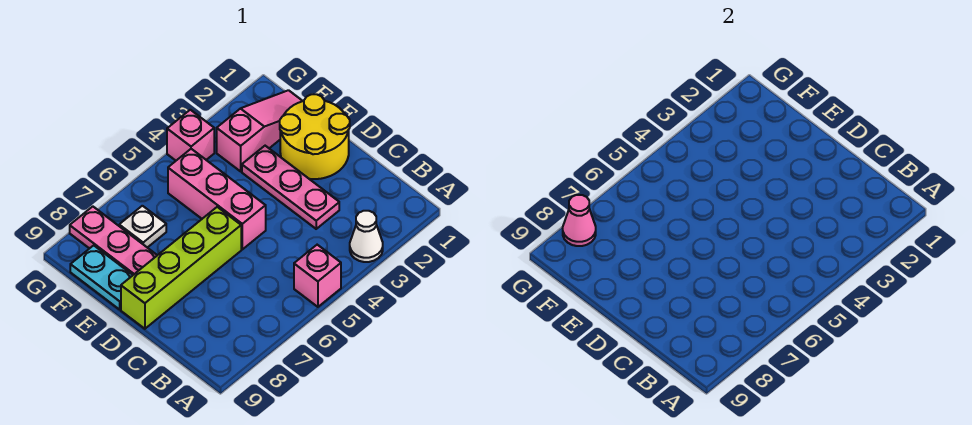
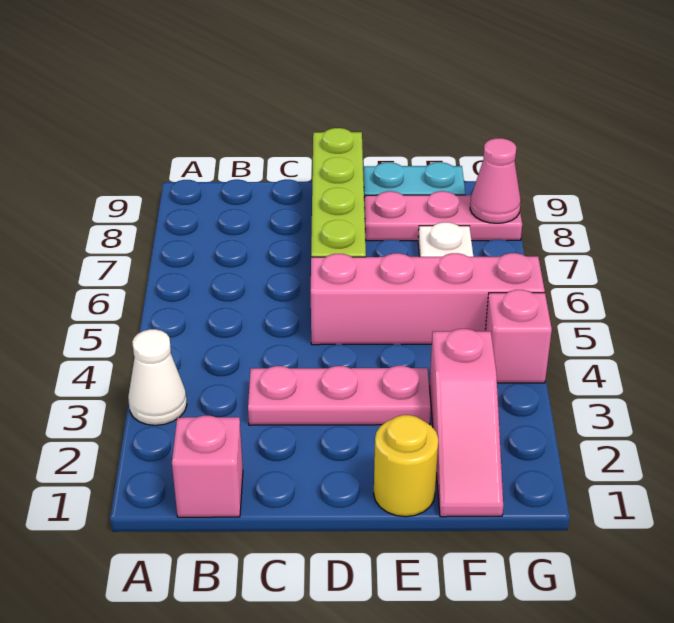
pink brick A5 level 1 -> pink brick B1 level 1
yellow round brick D1:E2 level 1 -> yellow round brick E1 level 1
pink brick D5:F5 level 1 -> pink brick D5:G5 level 1

